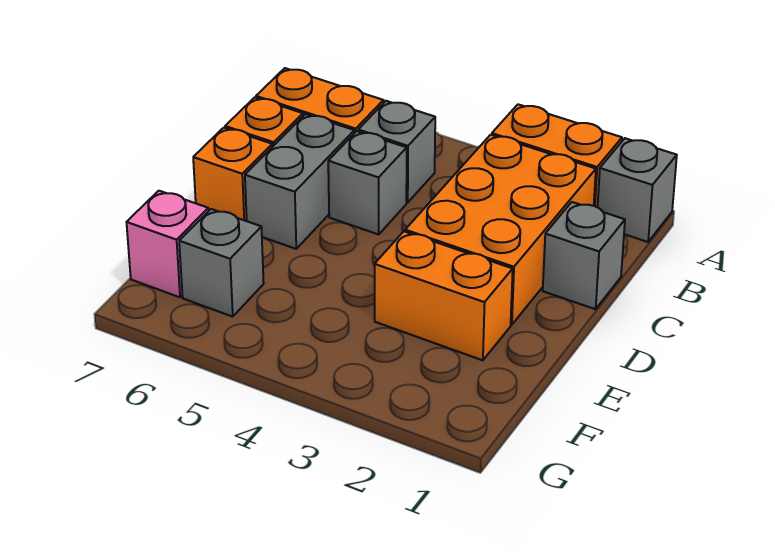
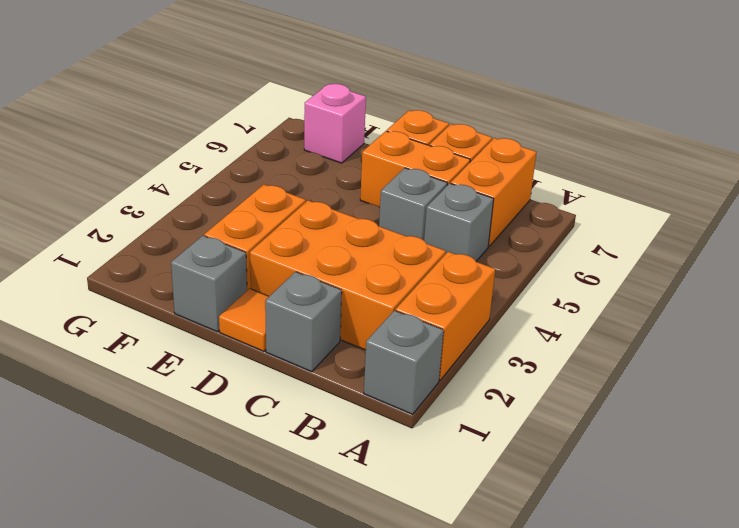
grey brick C6:D6 level 1 -> orange brick C6:D6 level 1
none -> orange tile D1 level 1
grey brick F6 level 1 -> grey brick E1 level 1

